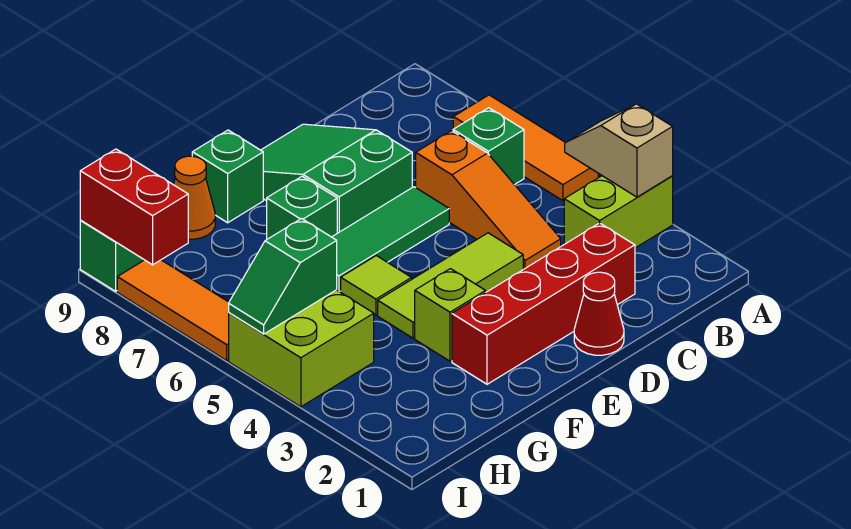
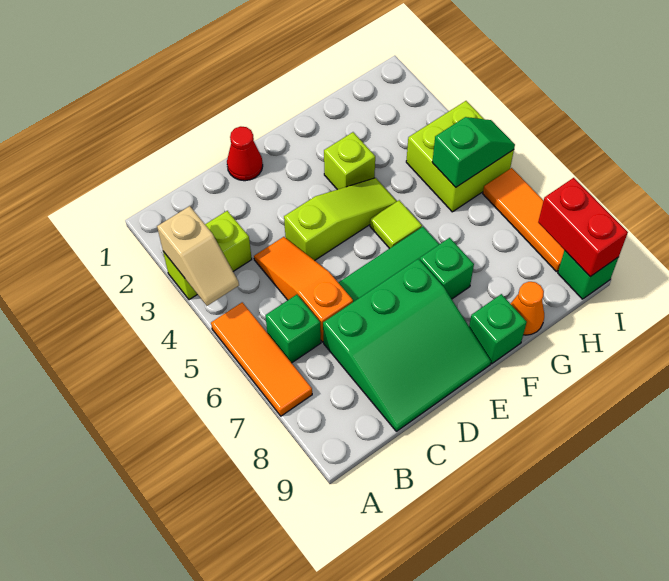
red brick C2:F2 level 1 -> none
lime tile D4:F4 level 1 -> lime slope D4:F4 level 1 top D
green slope D7:E9 level 1 top 7 -> green slope C7:E9 level 1 top 7

